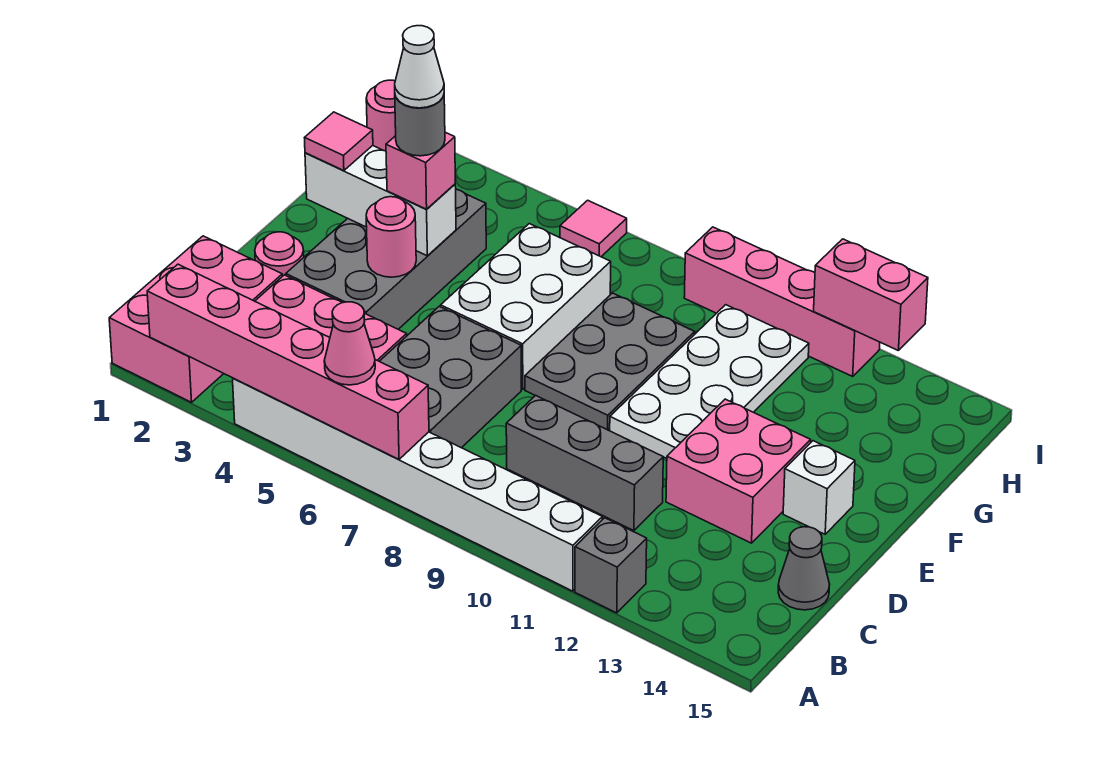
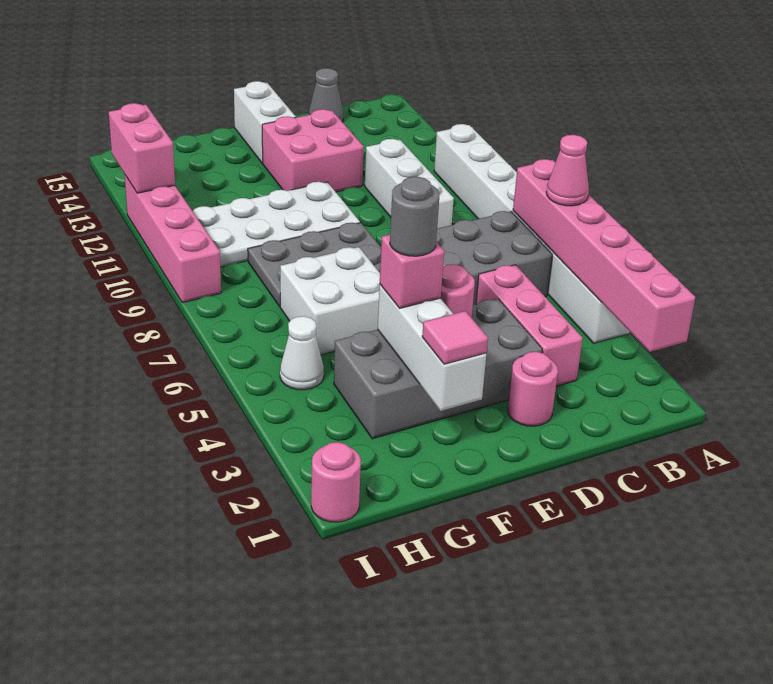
pink brick A1:C2 level 1 -> none
grey brick A12 level 1 -> none
grey brick C9:C11 level 1 -> white brick C9:C11 level 1
white brick E6:G7 level 1 -> white brick F6:G7 level 1
white brick E14 level 1 -> white brick E14:E15 level 1
white cone F4 level 5 -> white cone H5 level 1
pink tile I6 level 1 -> none

